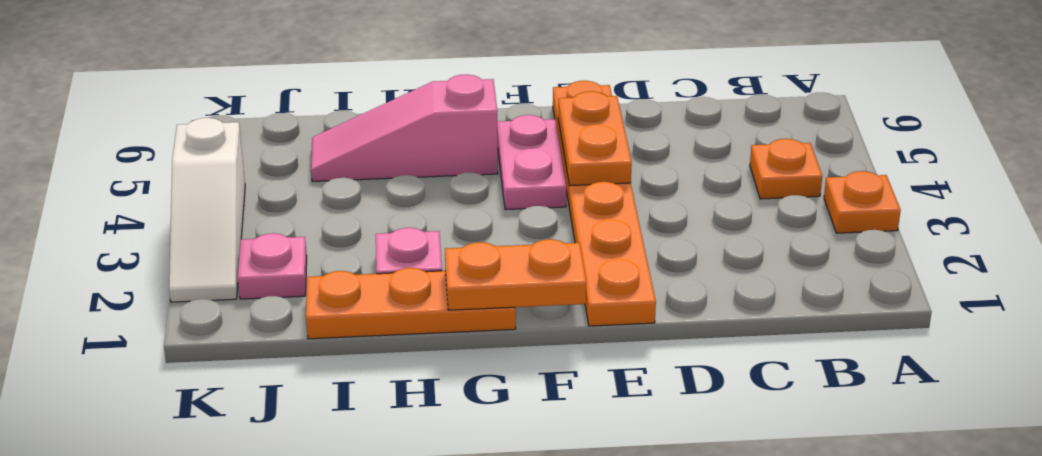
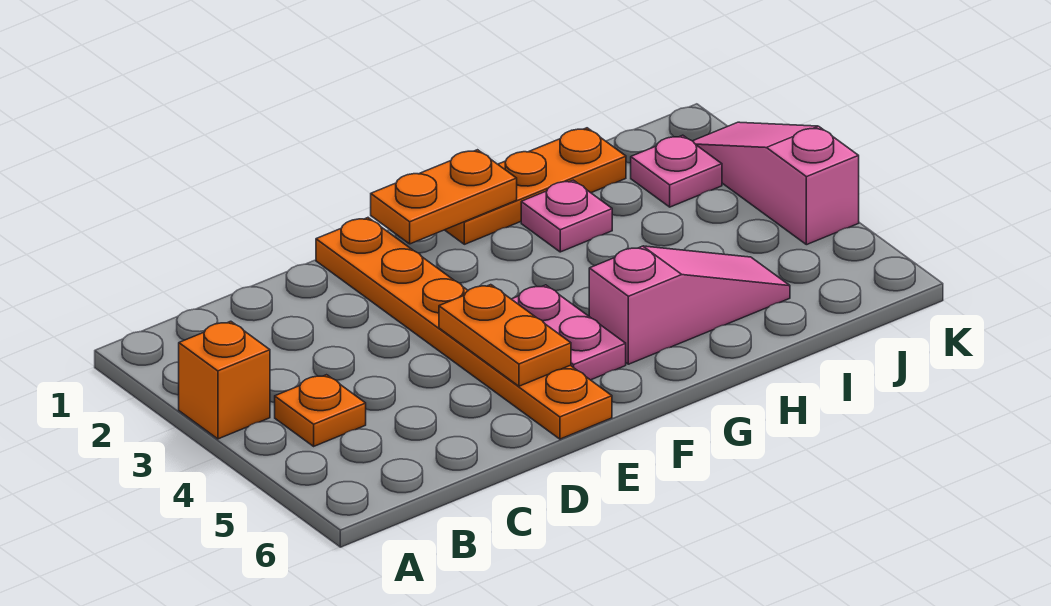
orange plate A3 level 1 -> orange brick A3 level 1
white slope K2:K4 level 1 top 4 -> pink slope K2:K4 level 1 top 4

